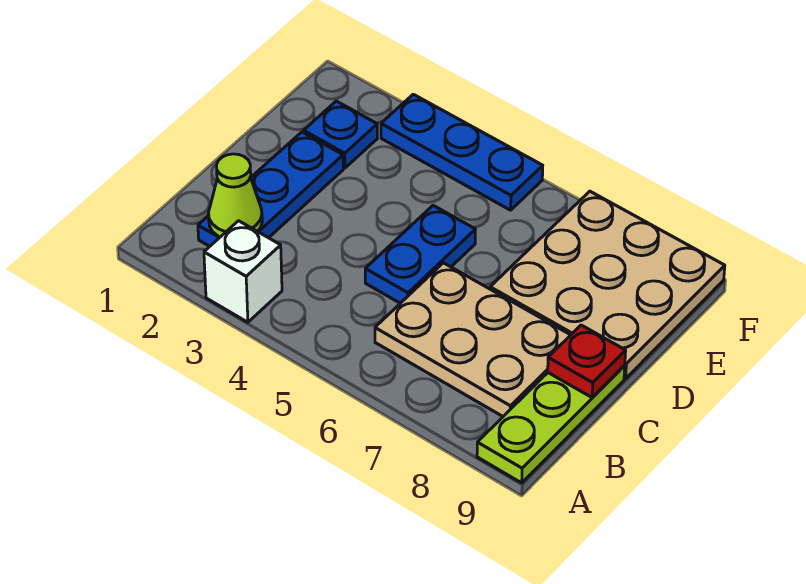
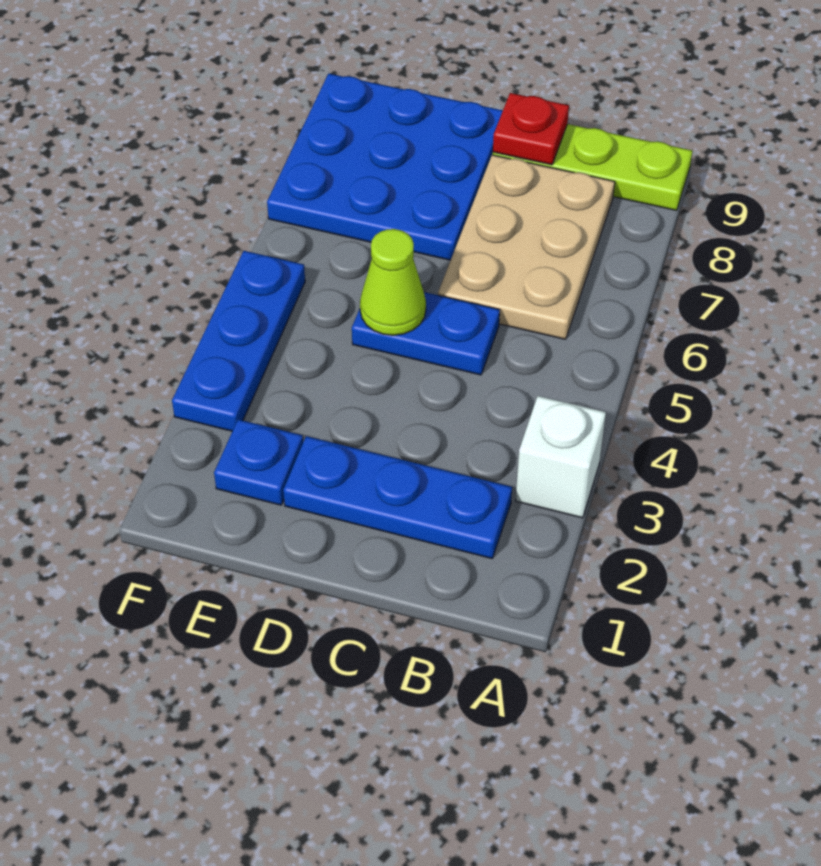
lime cone B2 level 2 -> lime cone D5 level 2
tan plate D7:F9 level 1 -> blue plate D7:F9 level 1

